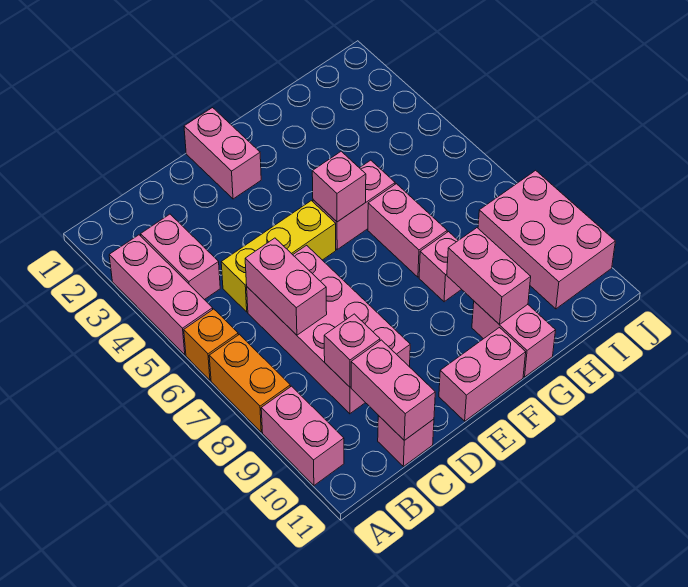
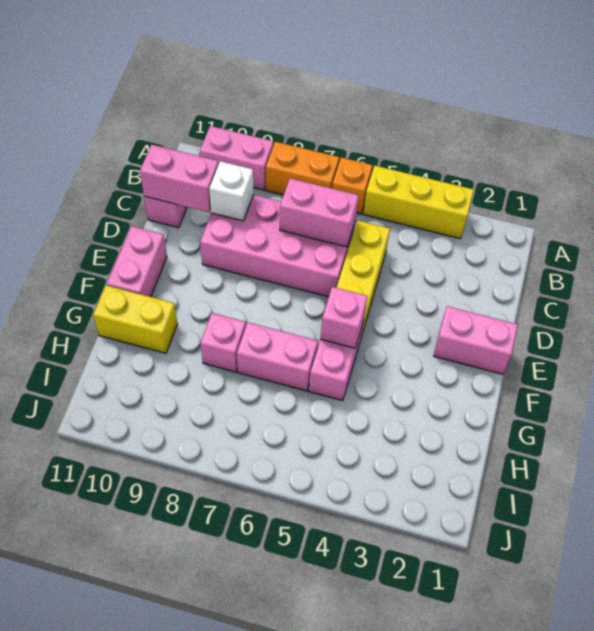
pink brick A3:A5 level 1 -> yellow brick A3:A5 level 1
pink brick B3:B4 level 1 -> none
pink brick C9 level 2 -> white brick C9 level 2
pink brick G9:G10 level 2 -> none
pink brick G10:G11 level 1 -> yellow brick G10:G11 level 1
pink brick I8:J10 level 1 -> none

